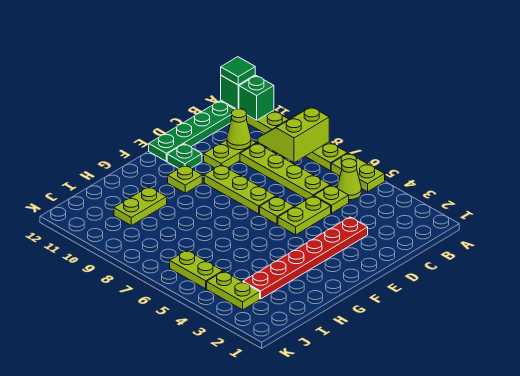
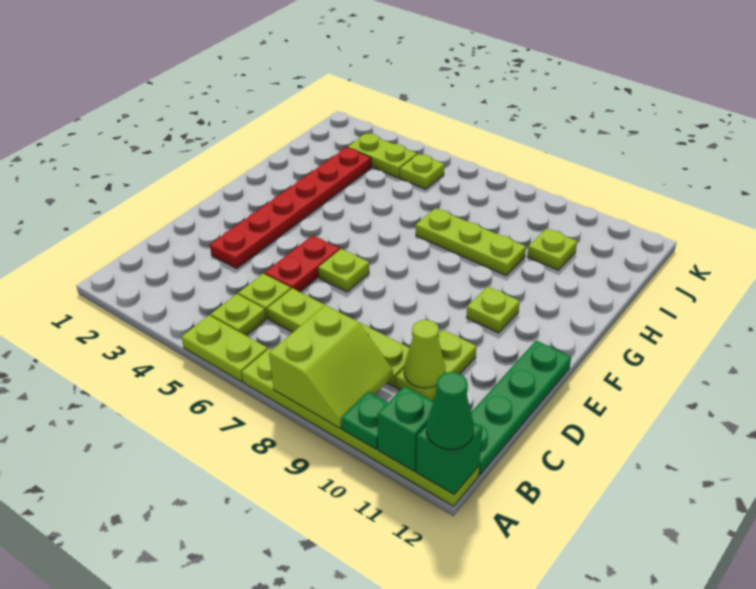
green tile A12 level 3 -> green cone A12 level 3
lime cone B5 level 1 -> lime plate B5 level 1
lime plate D5:E5 level 1 -> red plate D5:E5 level 1
lime plate E7:E9 level 1 -> lime plate H7:H9 level 1
green plate E11 level 1 -> green plate A10 level 2
lime plate H10:I10 level 1 -> lime plate I10 level 1
lime plate J5:J6 level 1 -> lime plate J5 level 1

